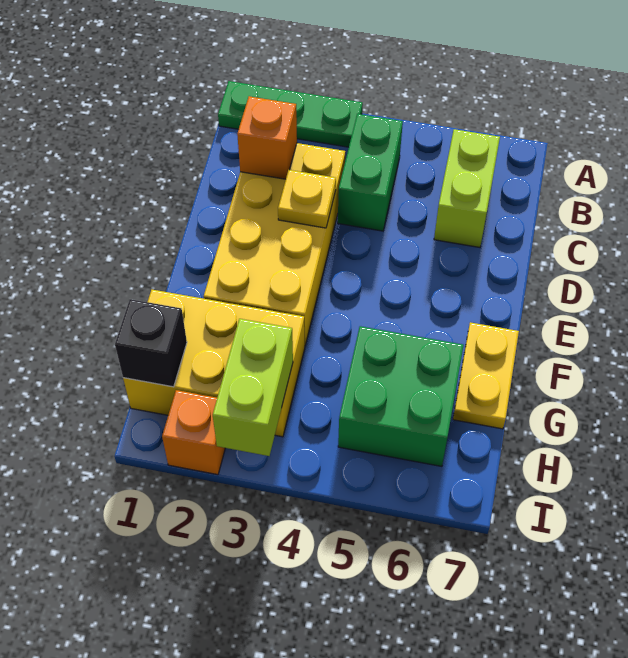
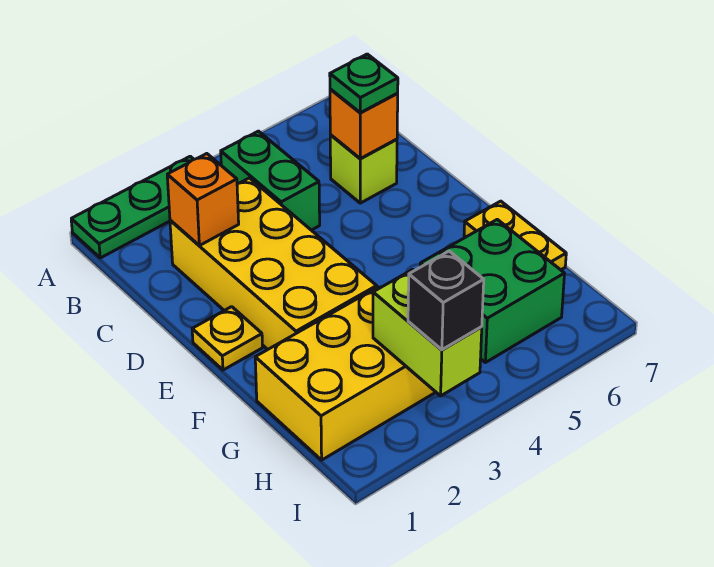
lime brick B6:C6 level 1 -> lime brick C6 level 1
none -> green plate C6 level 3
yellow plate D3 level 2 -> yellow plate E1 level 1
black brick H1 level 2 -> black brick I3 level 3
orange brick I2 level 1 -> orange brick C6 level 2

